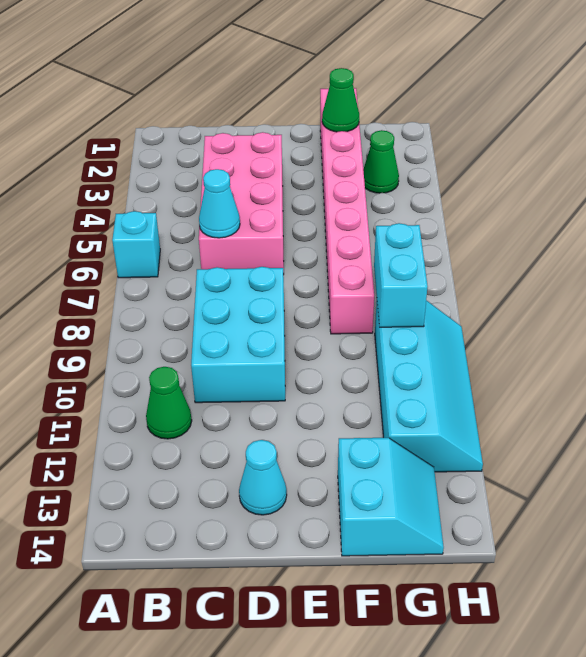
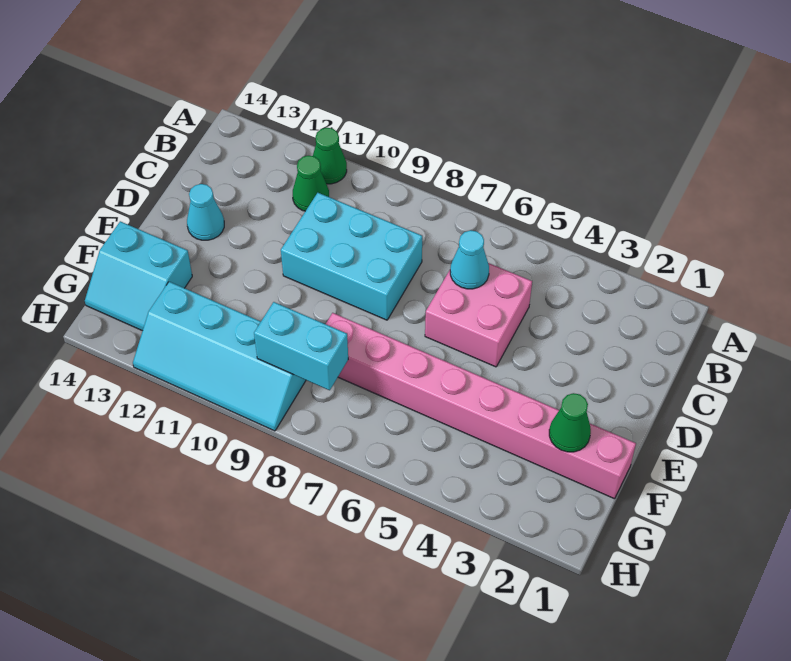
cyan brick A6 level 1 -> none
pink brick C3:D6 level 1 -> pink brick C5:D6 level 1
green cone G3 level 1 -> green cone A11 level 1

